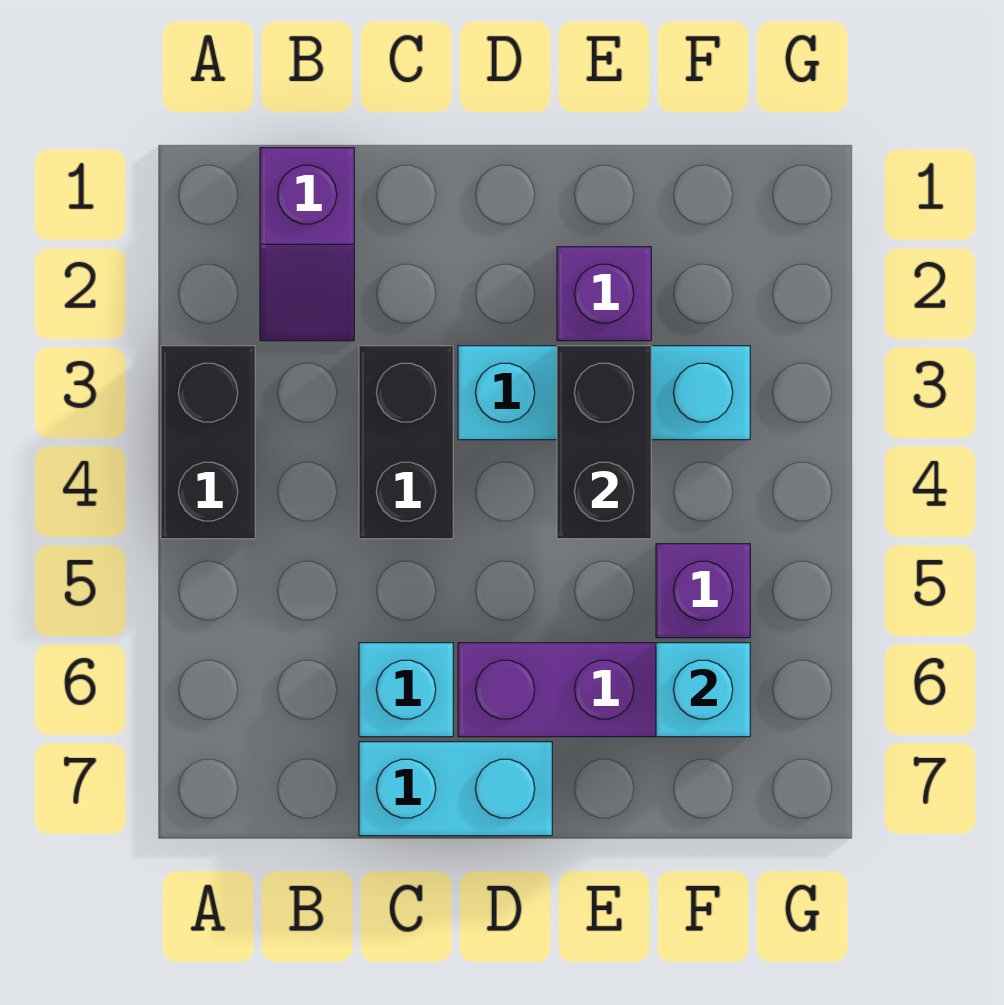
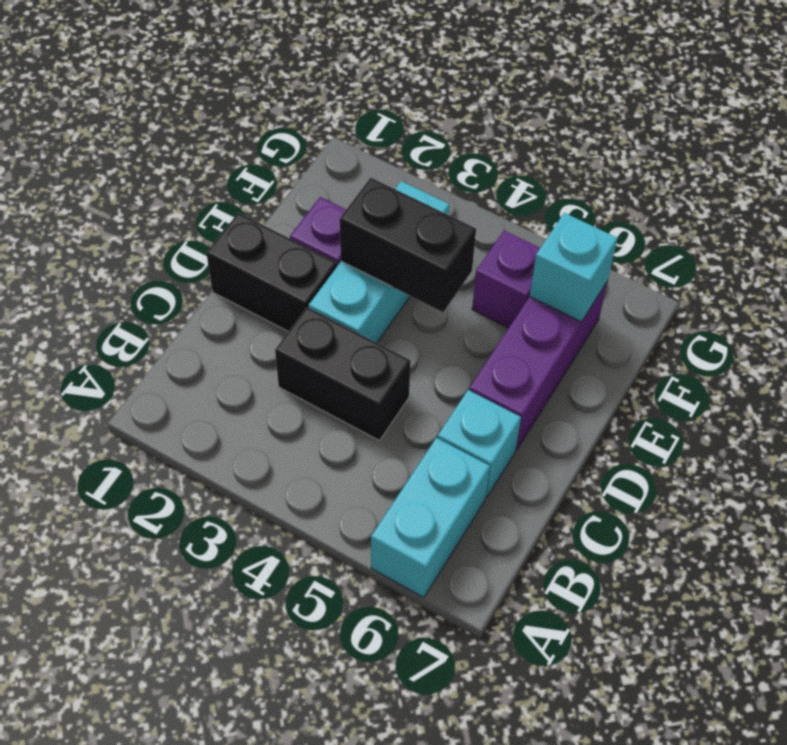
black brick A3:A4 level 1 -> black brick D1:D2 level 1
purple slope B1:B2 level 1 top 1 -> none
cyan brick C7:D7 level 1 -> cyan brick A6:B6 level 1

